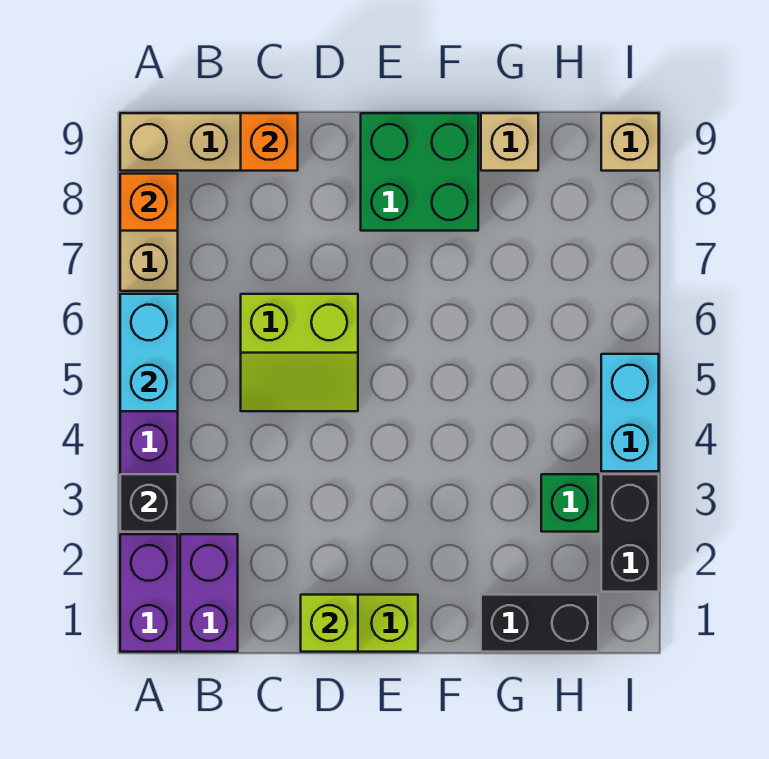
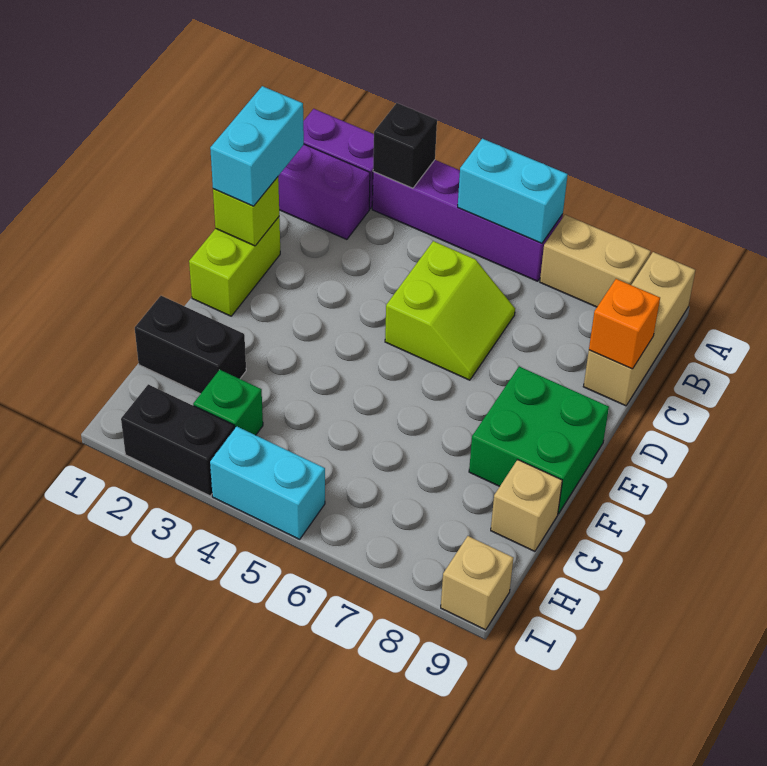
orange brick A8 level 2 -> none
none -> cyan brick C1:D1 level 3
lime slope C5:D6 level 1 top 6 -> lime slope C5:D6 level 1 top 5
black brick G1:H1 level 1 -> black brick G1:G2 level 1

